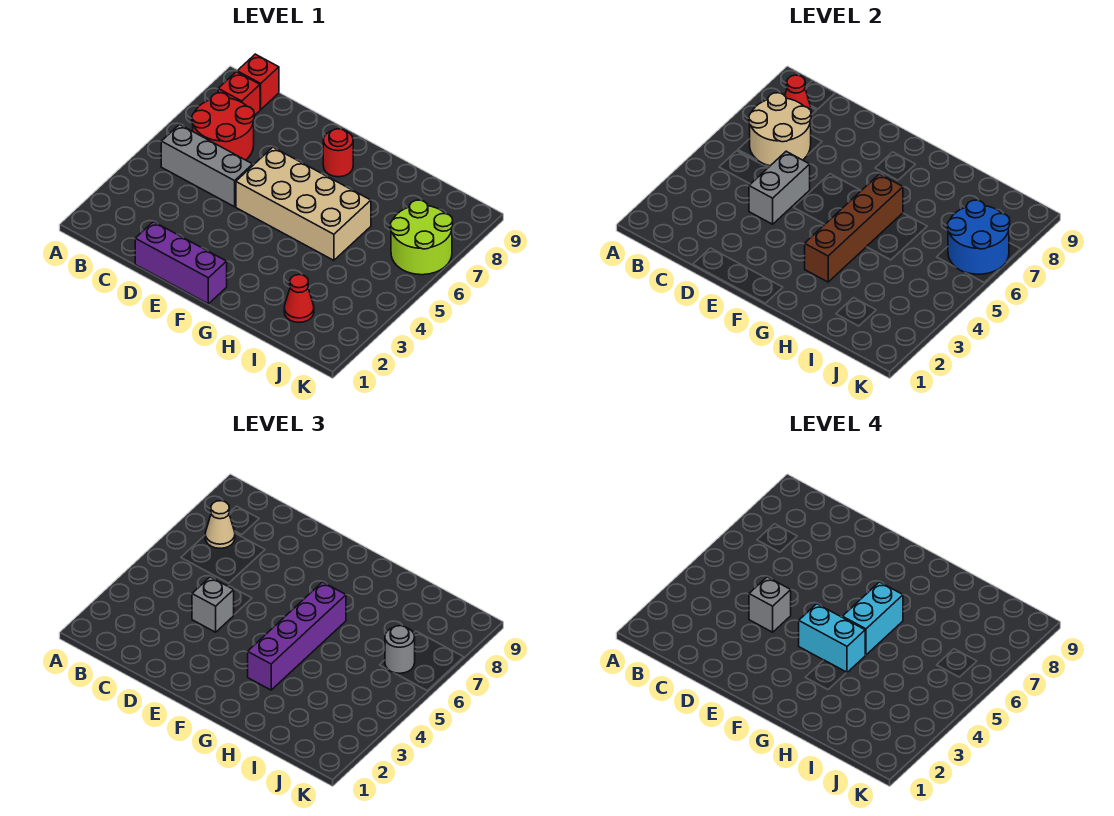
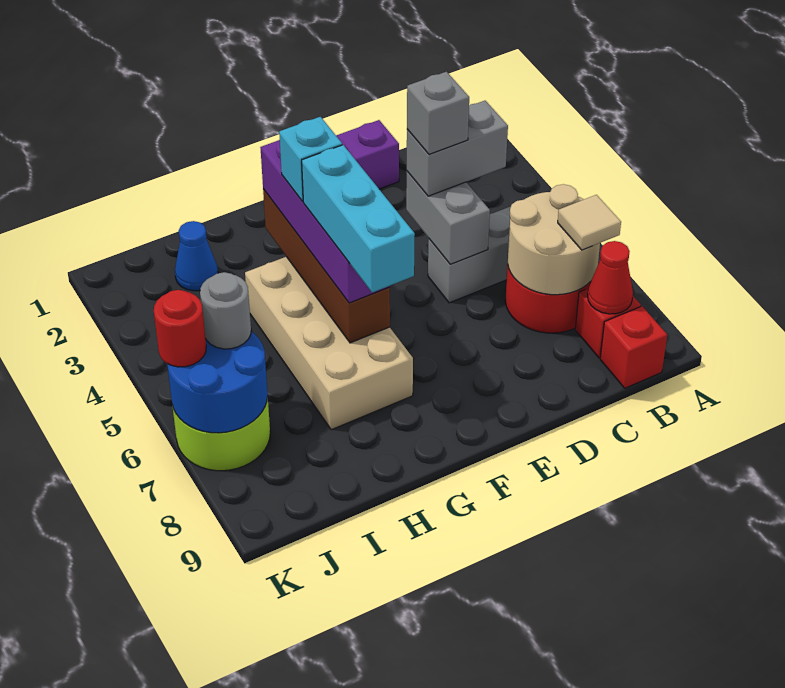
tan cone B7 level 3 -> tan tile B7 level 3
grey brick D4 level 3 -> grey brick C4:D4 level 3
tan brick E5:H6 level 1 -> tan brick G4:H7 level 1
cyan brick F4:G4 level 4 -> cyan brick G4 level 4
red round brick F8 level 1 -> red round brick K6 level 3
cyan brick G5:G6 level 4 -> cyan brick G5:G7 level 4
red cone I2 level 1 -> blue cone I2 level 1

